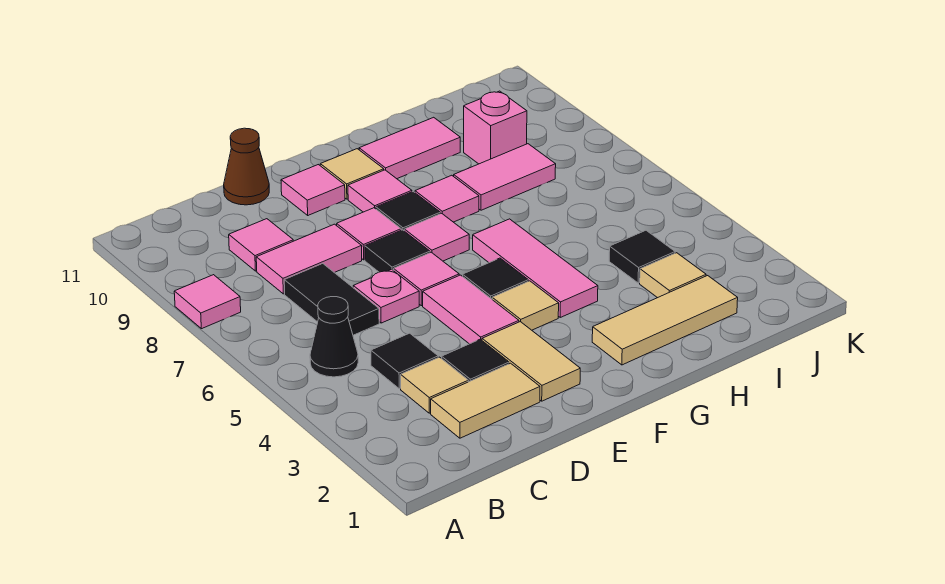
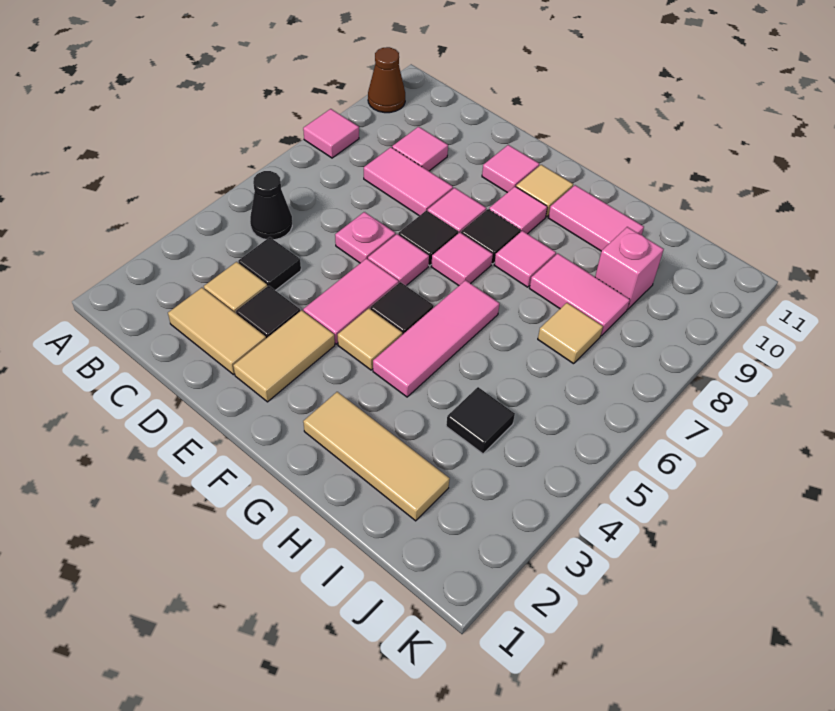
black tile C6:C7 level 1 -> none
brown cone D11 level 1 -> brown cone A10 level 1
tan tile I3 level 1 -> tan tile I7 level 1

